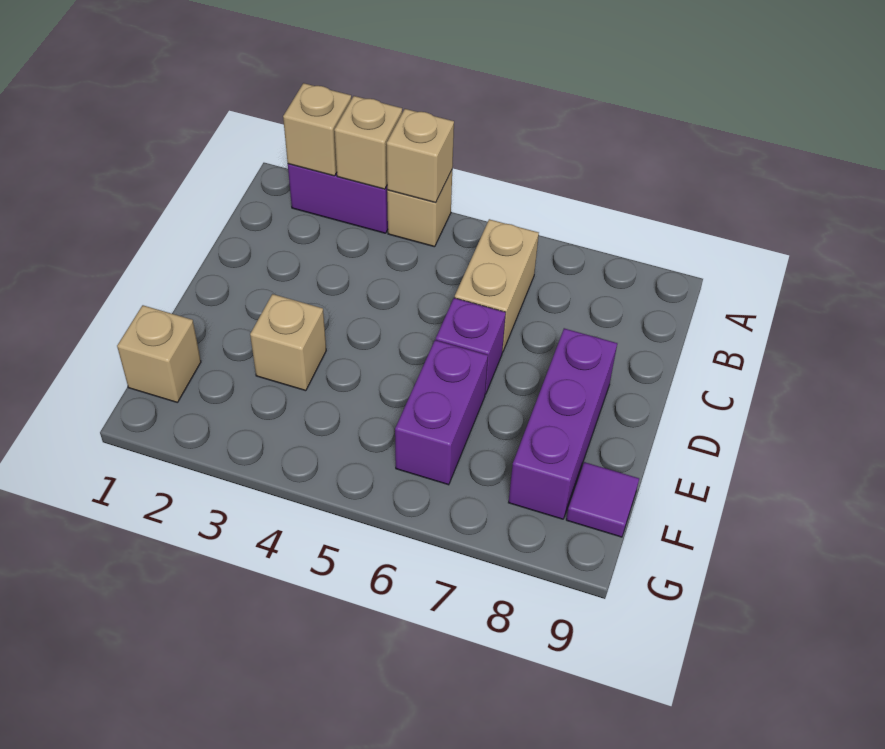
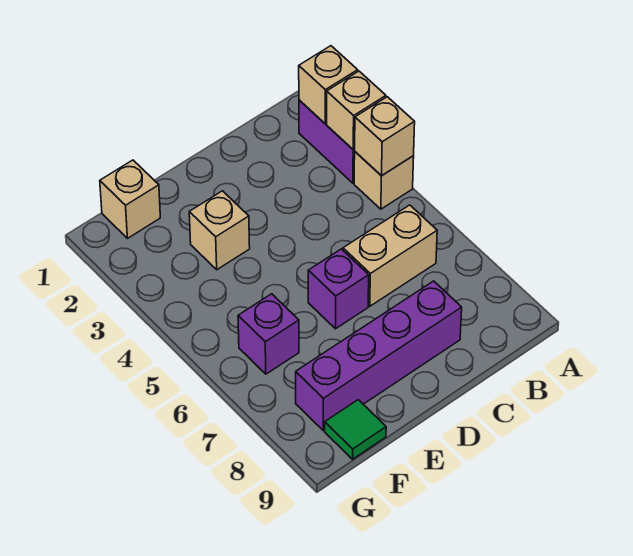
purple brick D8:F8 level 1 -> purple brick C8:F8 level 1
purple brick E6:F6 level 1 -> purple brick F6 level 1
purple tile F9 level 1 -> green tile F9 level 1

